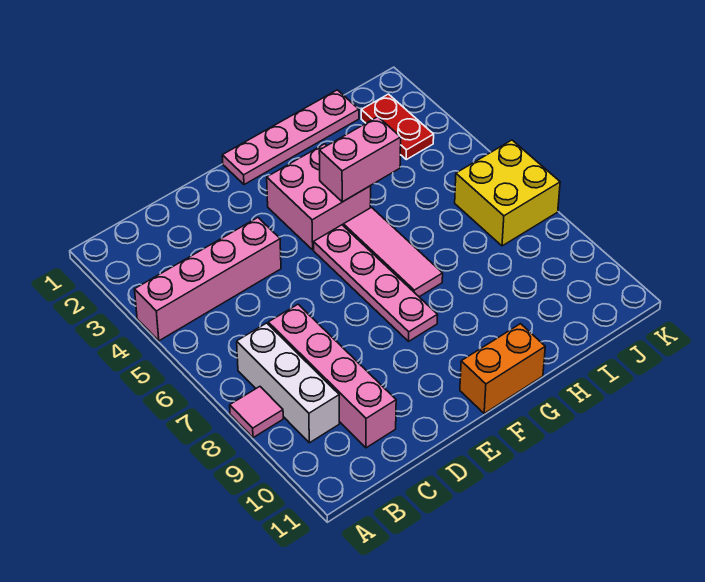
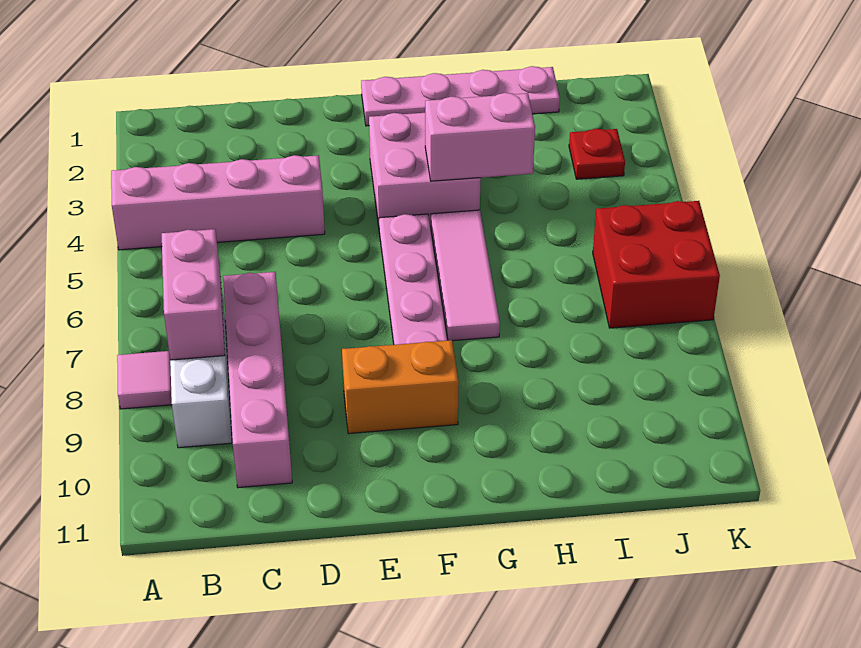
none -> pink brick B7:B8 level 2
orange brick F11:G11 level 1 -> orange brick E9:F9 level 1
red plate J2:J3 level 1 -> red plate J3 level 1
yellow brick J6:K7 level 1 -> red brick J6:K7 level 1

